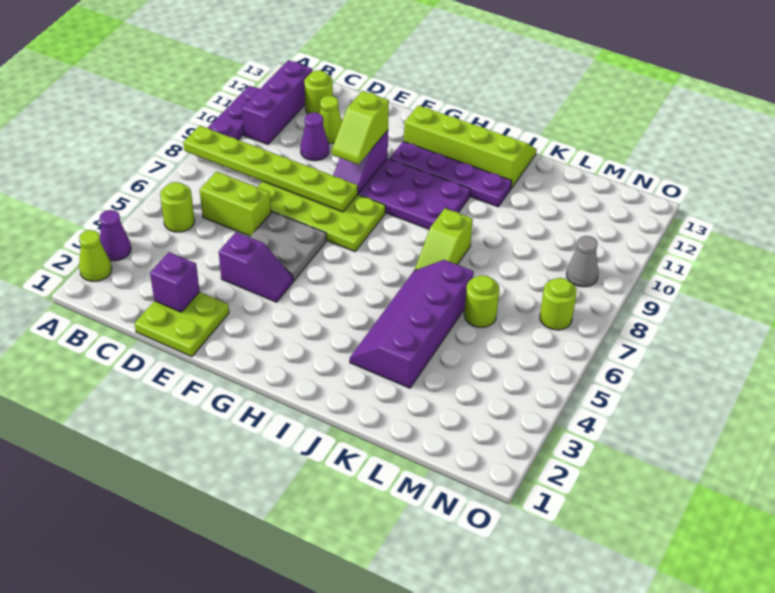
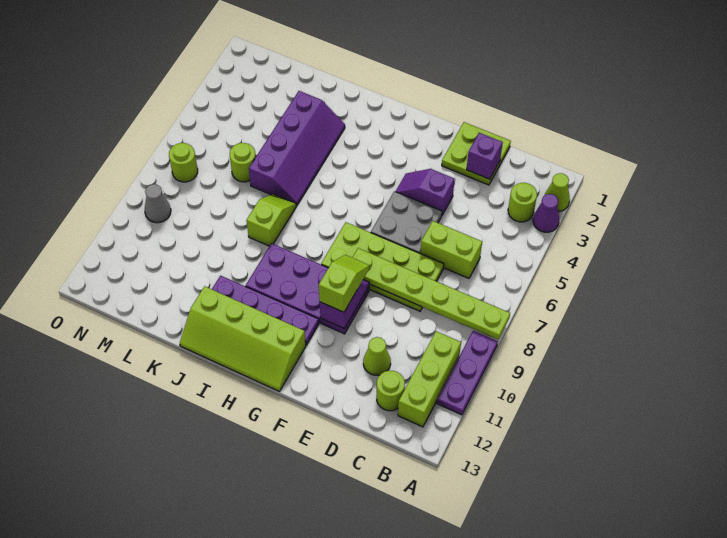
lime round brick B5 level 1 -> lime round brick B3 level 1
purple brick B10:B12 level 1 -> lime brick B10:B12 level 1
purple cone D10 level 1 -> none

